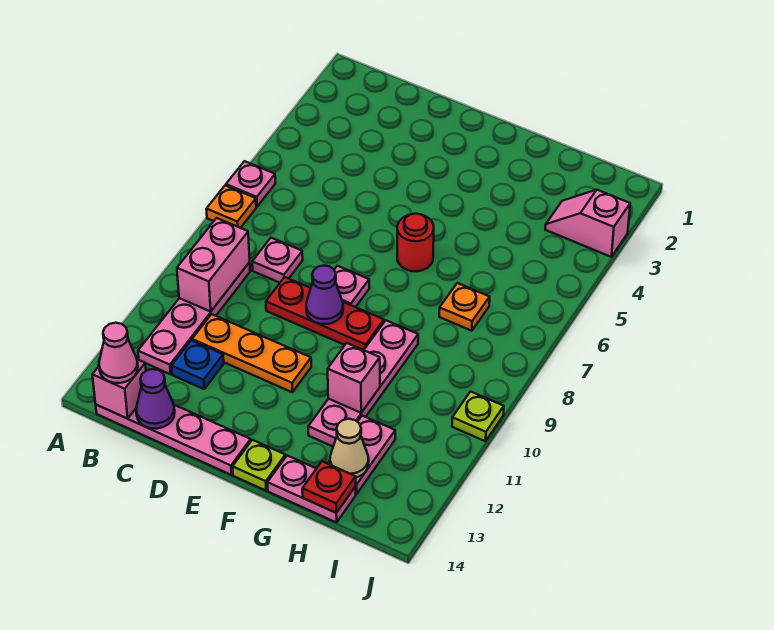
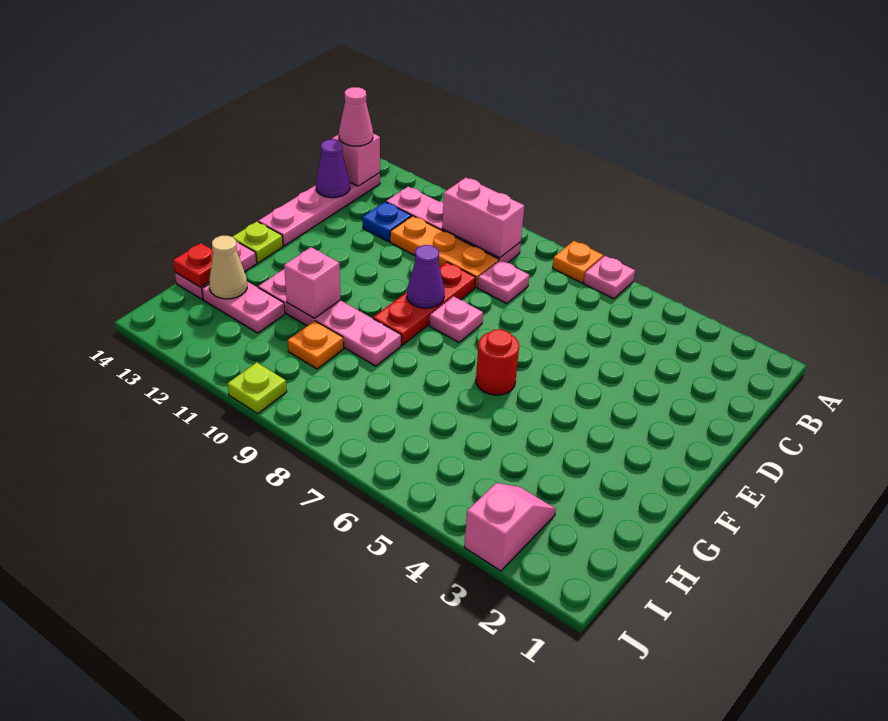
orange plate C11:E11 level 1 -> orange plate C9:C11 level 1
orange plate H7 level 1 -> orange plate H10 level 1

